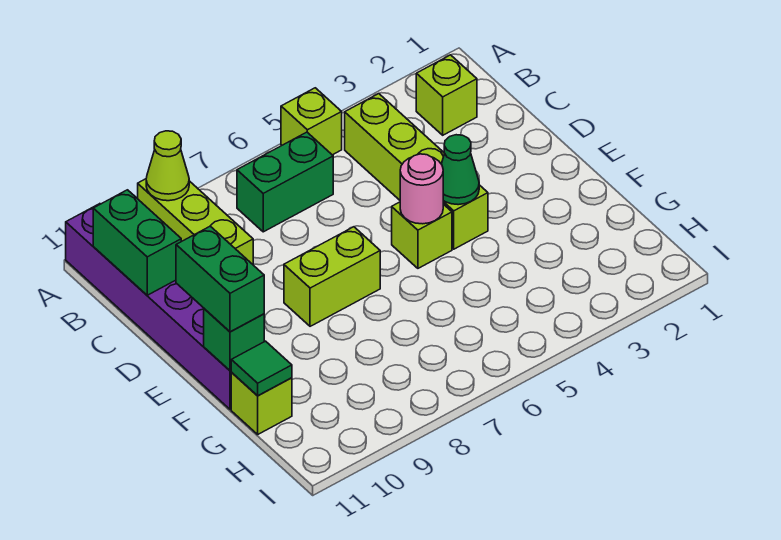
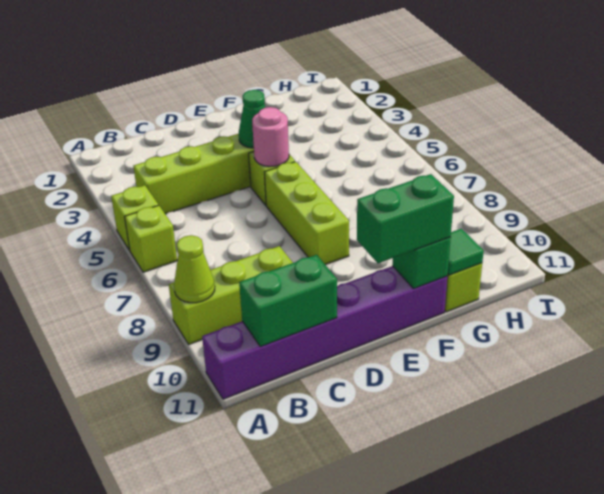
lime brick B2 level 1 -> lime brick A6 level 1
green brick B6:B7 level 1 -> none
lime brick E7:E8 level 1 -> lime brick E6:E8 level 1

